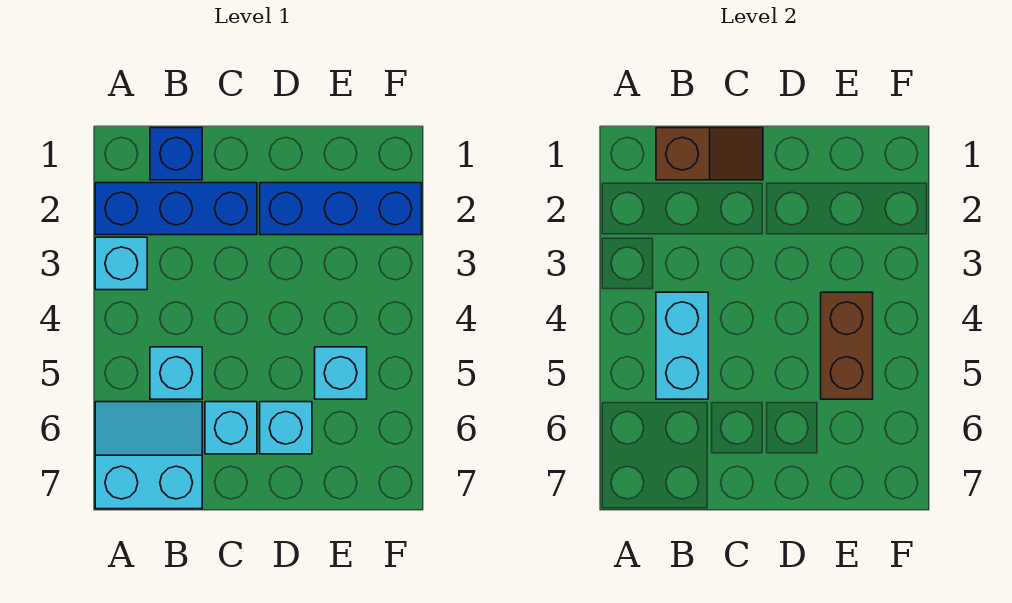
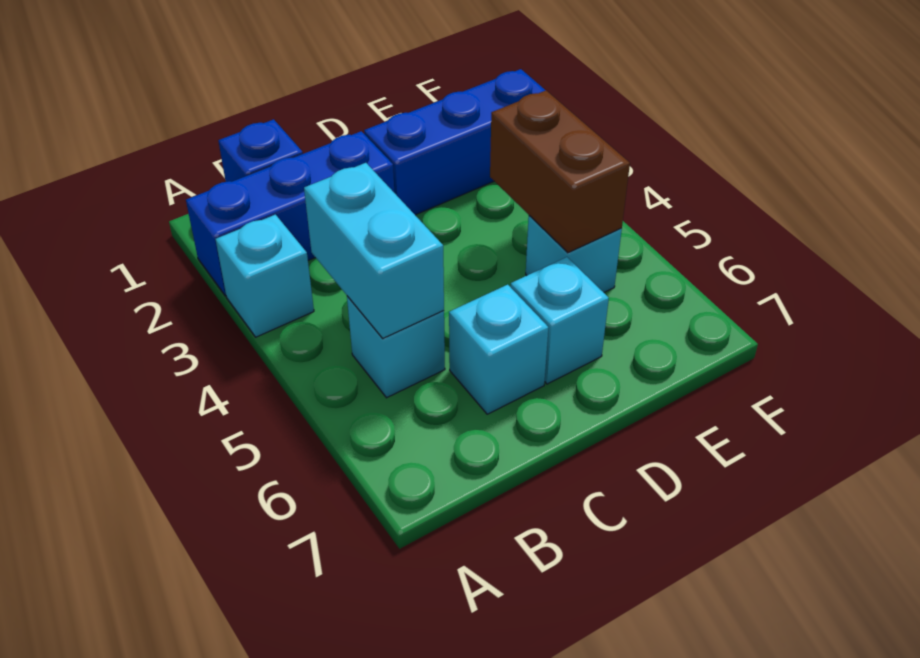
cyan slope A6:B7 level 1 top 7 -> none
brown slope B1:C1 level 2 top B -> none

